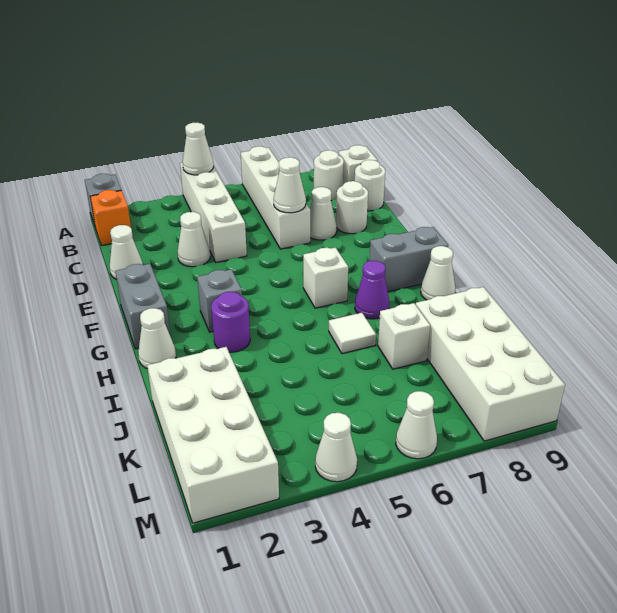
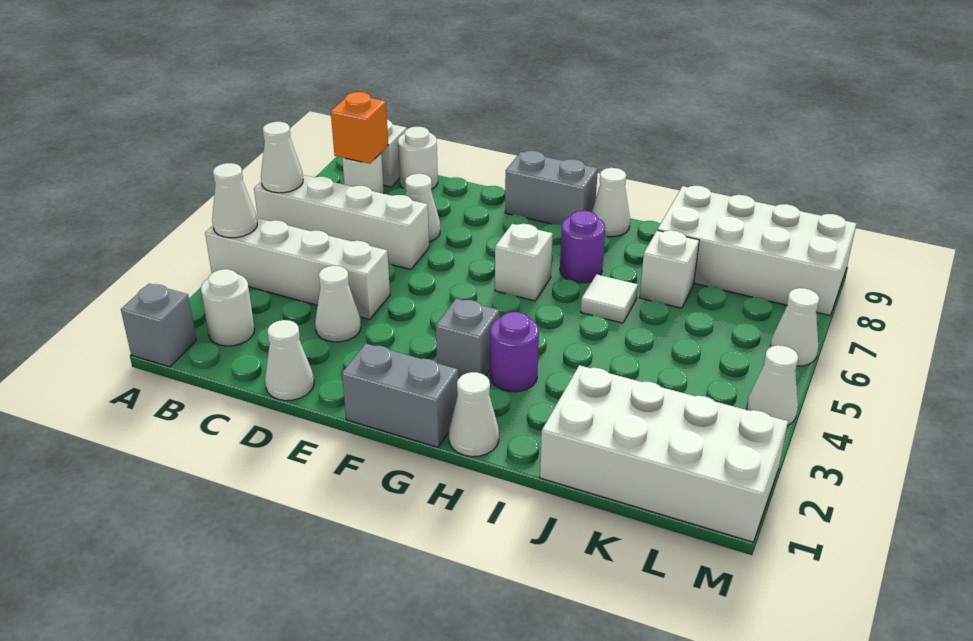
orange brick B1 level 1 -> orange brick B8 level 2
white cone D6 level 2 -> white cone A6 level 2
white round brick D8 level 1 -> white round brick B2 level 1
grey brick G8:G9 level 1 -> grey brick F9:G9 level 1
purple cone H7 level 1 -> purple round brick H7 level 1

